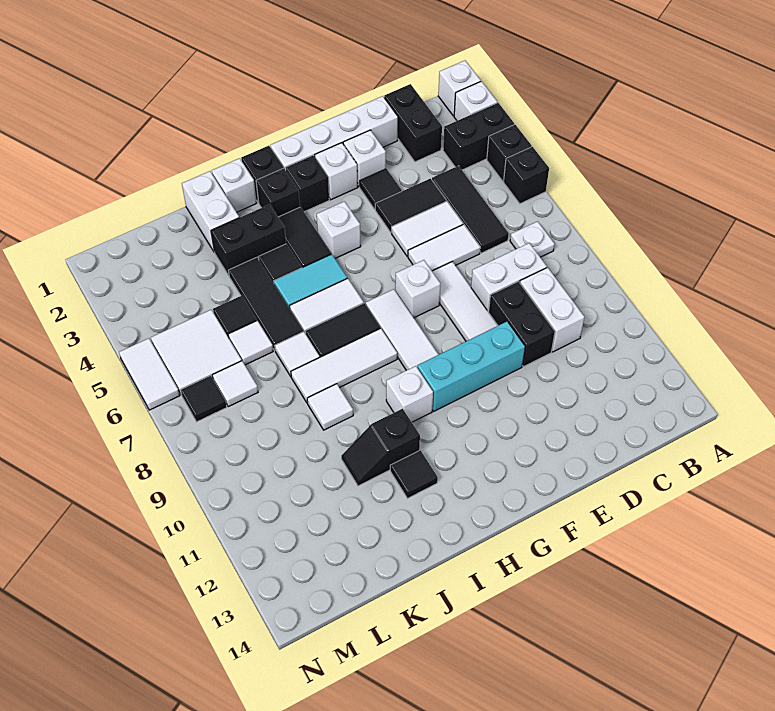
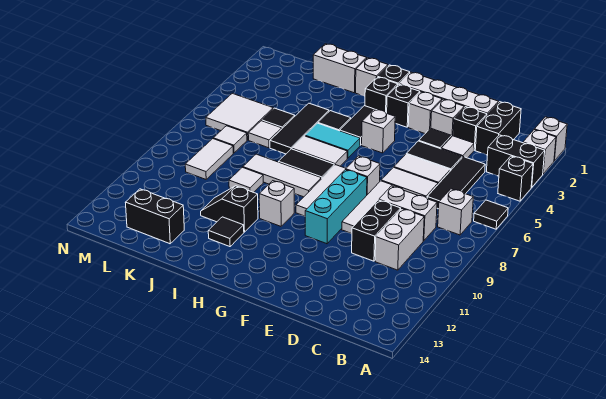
black brick A5 level 1 -> black brick D2 level 1
white plate B7 level 1 -> white brick B7 level 1
cyan brick E10:G10 level 1 -> cyan brick F8:F10 level 1
black brick I3:J3 level 1 -> black brick K13:L13 level 1
white brick J1:J2 level 1 -> white brick J1:K1 level 1
white tile J7 level 1 -> white tile D3 level 1
black tile M7 level 1 -> black tile A6 level 1
white tile N5:N6 level 1 -> white tile L8:L9 level 1

